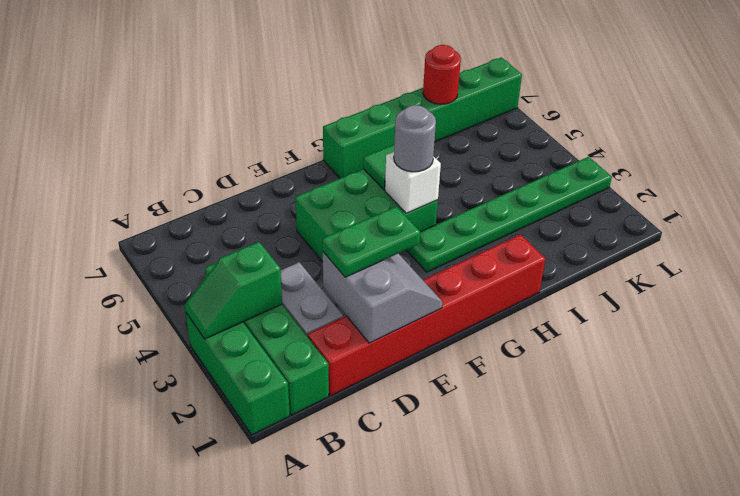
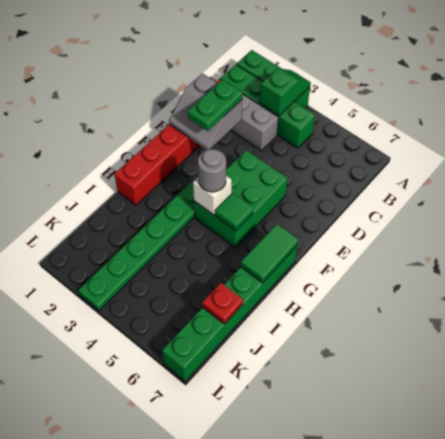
none -> green tile G7:H7 level 2
red round brick J7 level 2 -> red plate J7 level 2

